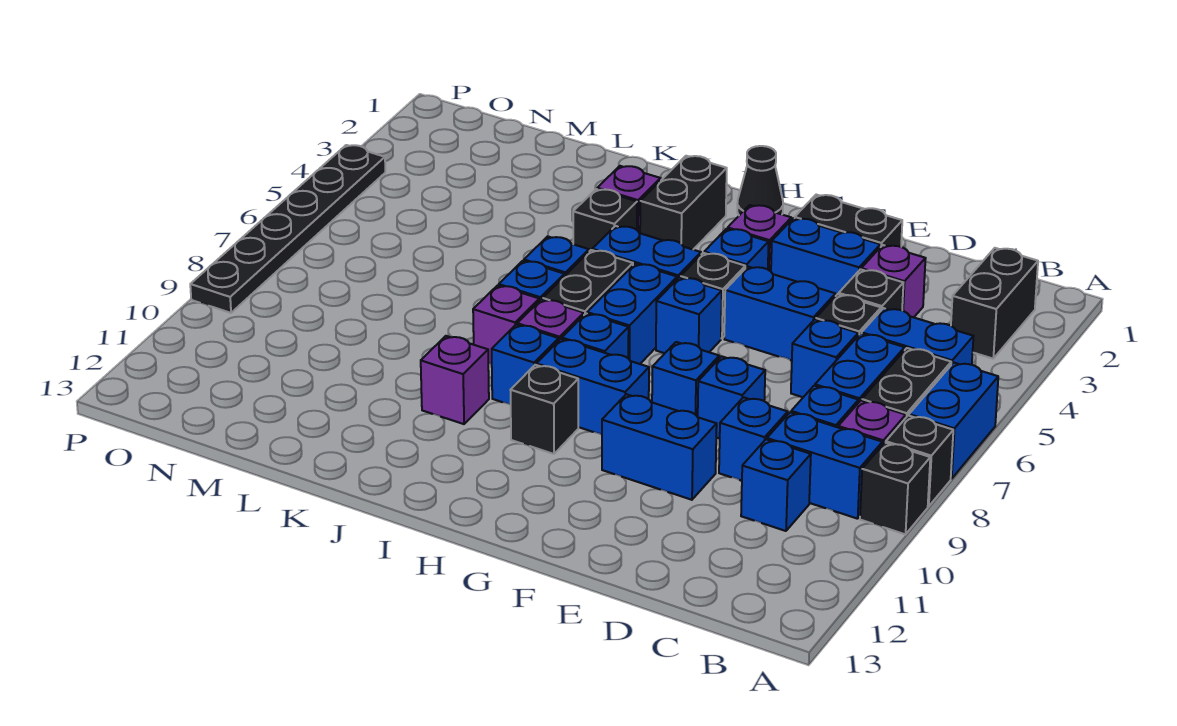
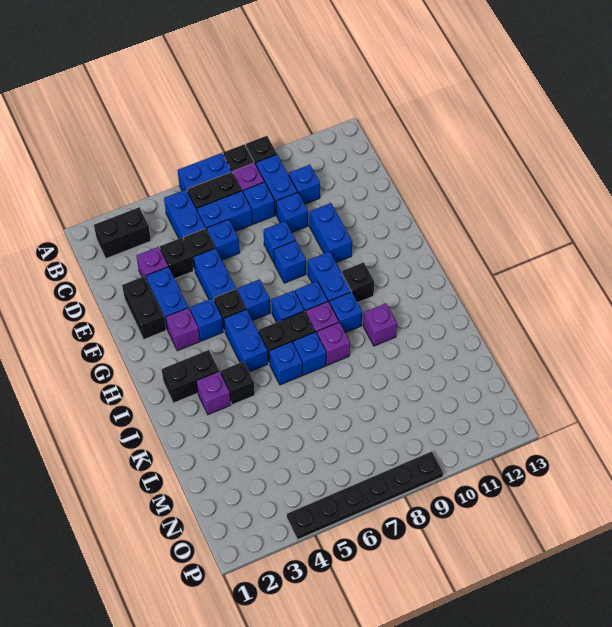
black cone H1 level 1 -> none
blue brick H6:H7 level 1 -> blue brick H7 level 1

